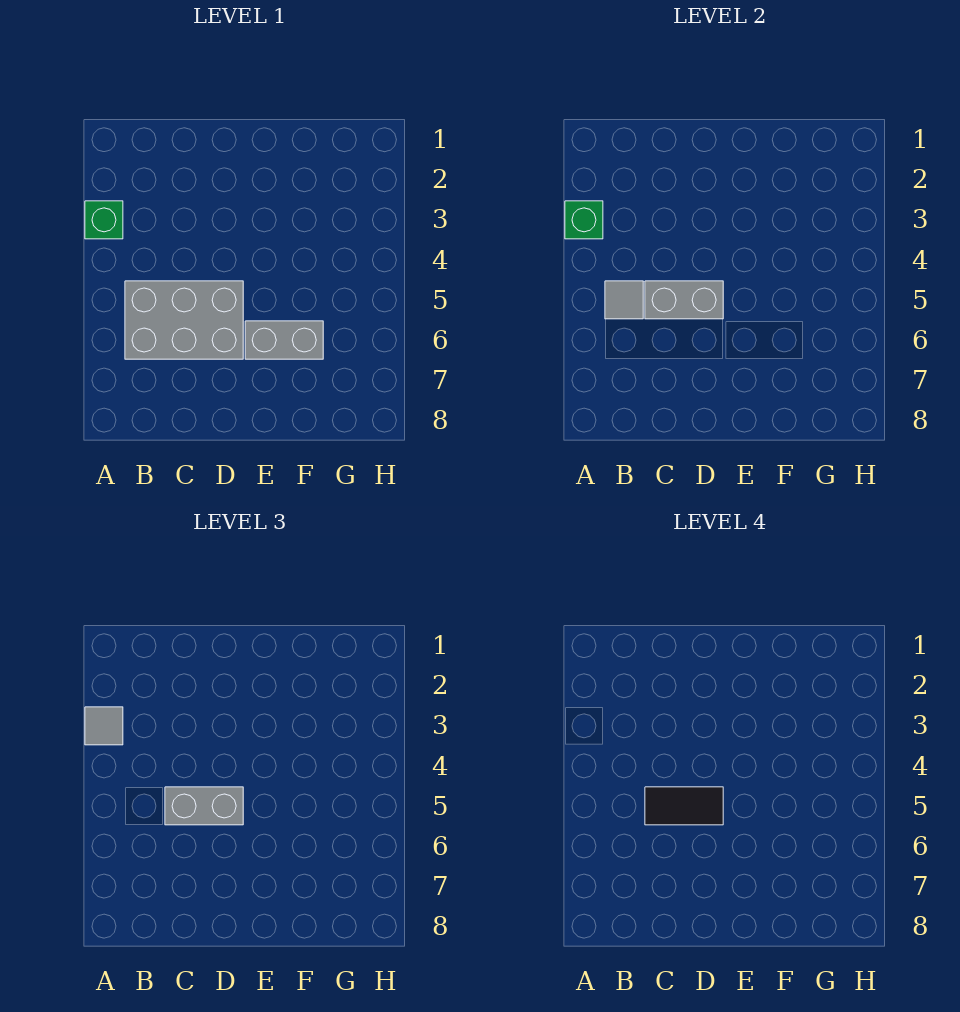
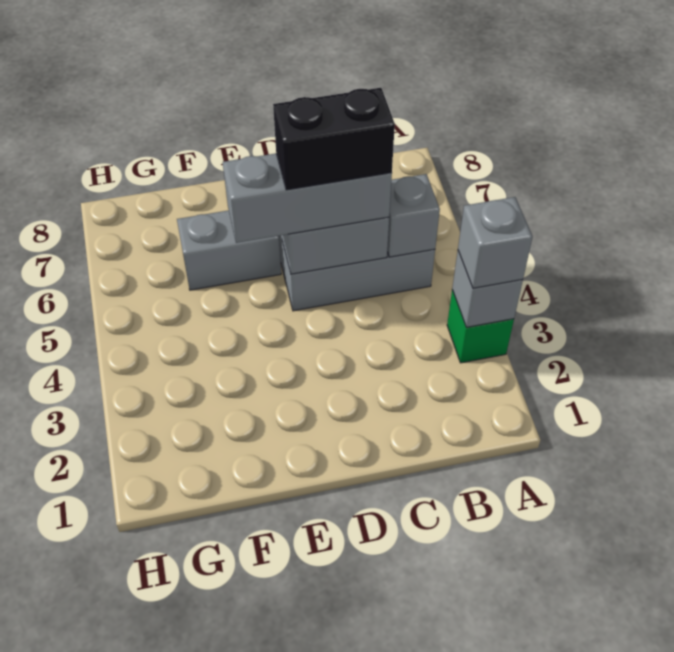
green brick A3 level 2 -> grey brick A3 level 2
grey tile A3 level 3 -> grey brick A3 level 3
grey tile B5 level 2 -> grey brick B5 level 2
grey brick C5:D5 level 3 -> grey brick C5:E5 level 3
black tile C5:D5 level 4 -> black brick C5:D5 level 4

